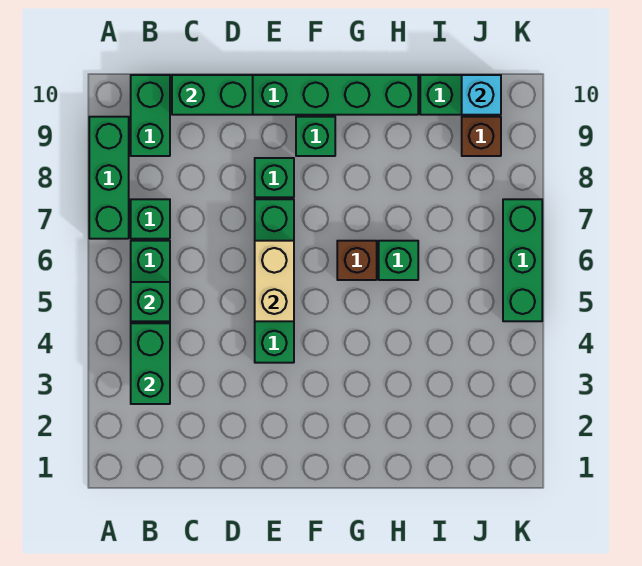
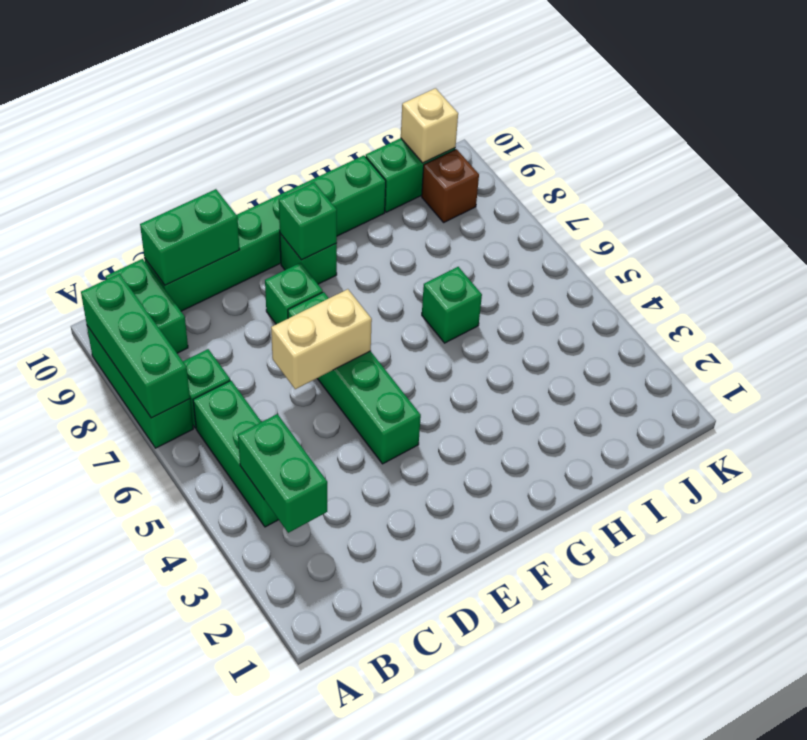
green brick B5 level 2 -> green brick F9 level 2
tan brick E5:E6 level 2 -> tan brick D6:E6 level 2
brown brick G6 level 1 -> none
cyan brick J10 level 2 -> tan brick J10 level 2
green brick K5:K7 level 1 -> green brick A7:A9 level 2

